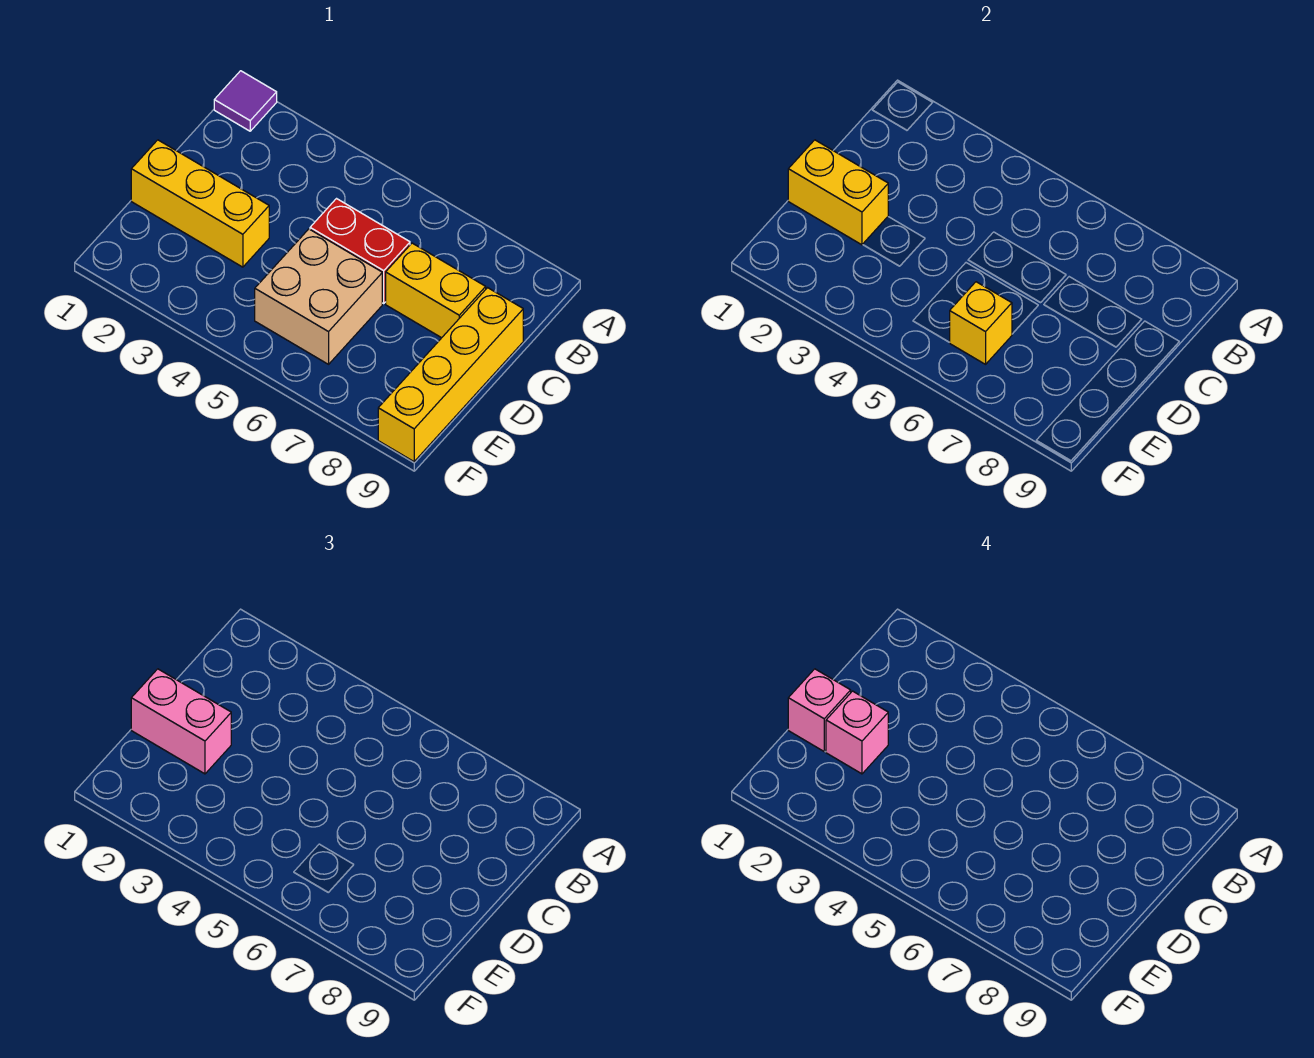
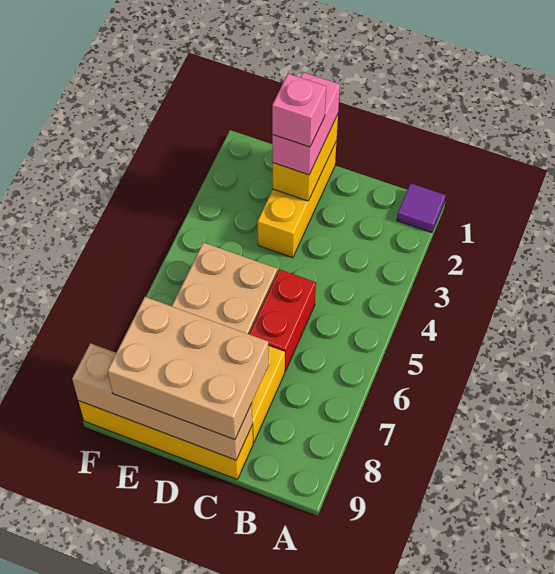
none -> tan brick C8:E9 level 3
none -> tan brick C9:F9 level 2
pink brick D1 level 4 -> none
yellow brick E6 level 2 -> none

